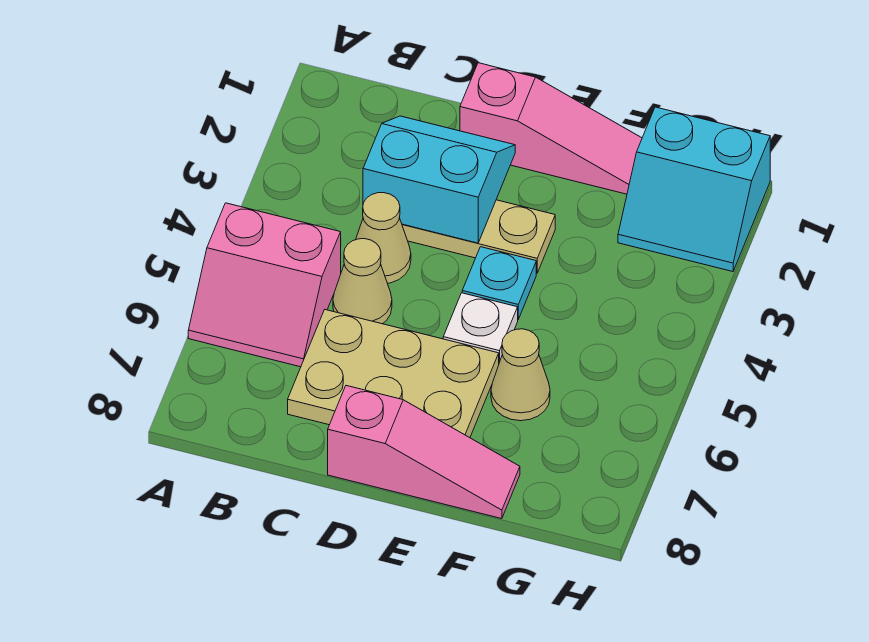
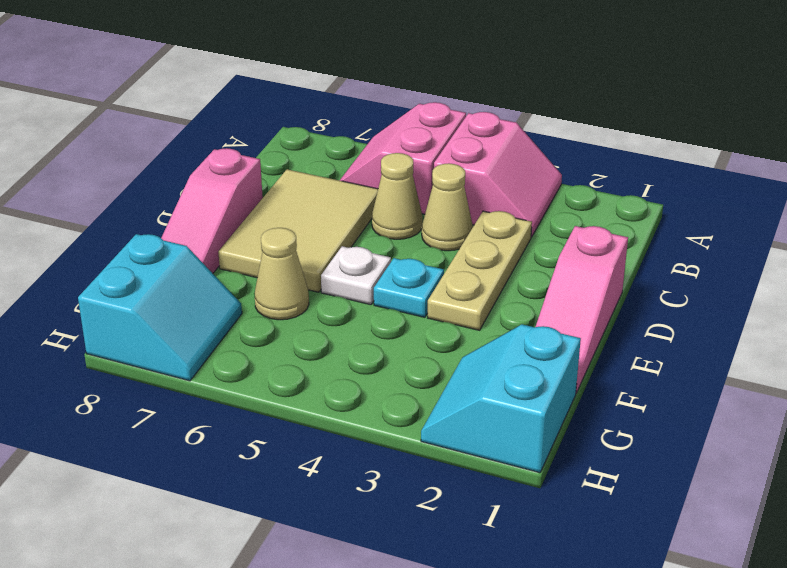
none -> pink slope A3:B4 level 1 top 4
cyan slope C2:D3 level 2 top 3 -> cyan slope G7:H8 level 1 top 8
tan plate C6:E7 level 1 -> tan tile C6:E7 level 1

